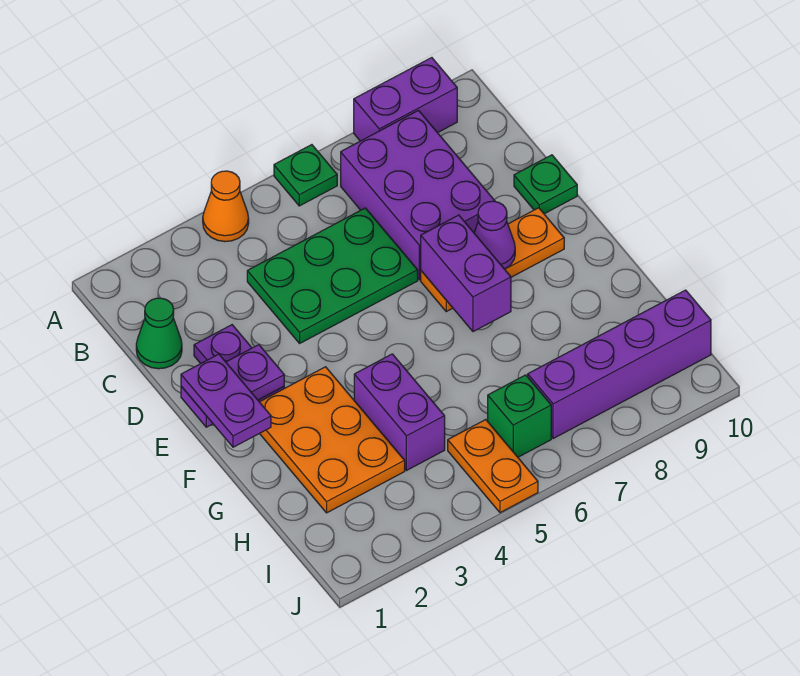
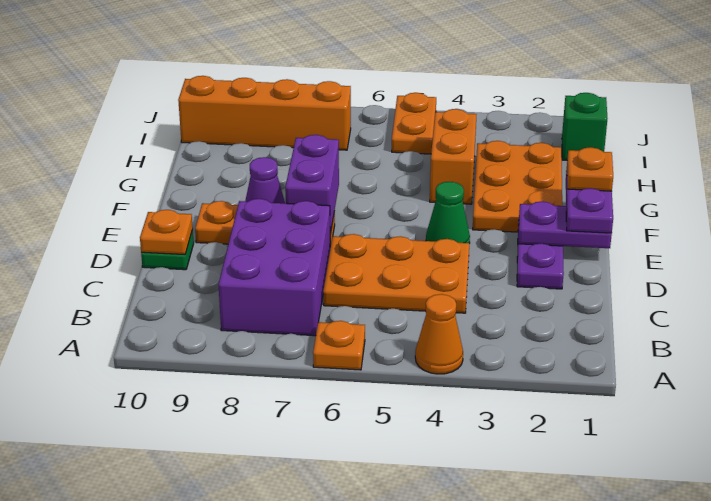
green plate A6 level 1 -> orange plate A6 level 1
purple brick A8:A9 level 1 -> none
green cone C1 level 1 -> green cone E4 level 1
green plate C4:D6 level 1 -> orange plate C4:D6 level 1
none -> orange plate D10 level 2
none -> orange plate F1 level 4
purple brick G4:H4 level 1 -> orange brick G4:H4 level 1
green brick I6 level 1 -> green brick I1 level 1
purple brick I7:I10 level 1 -> orange brick I7:I10 level 1

